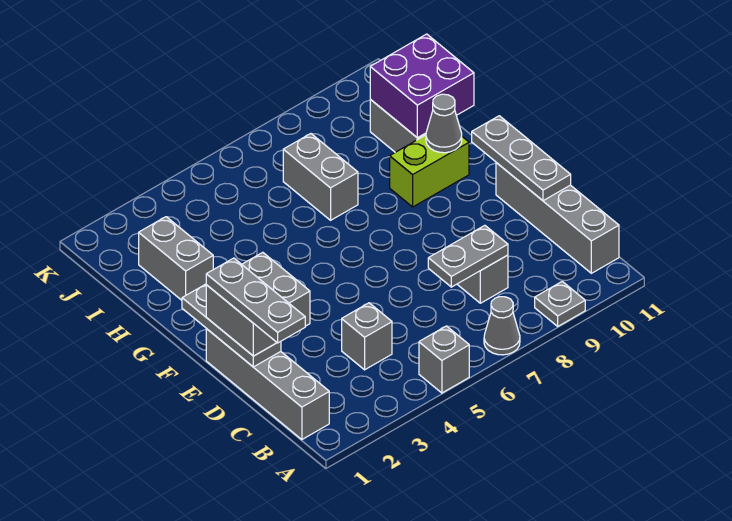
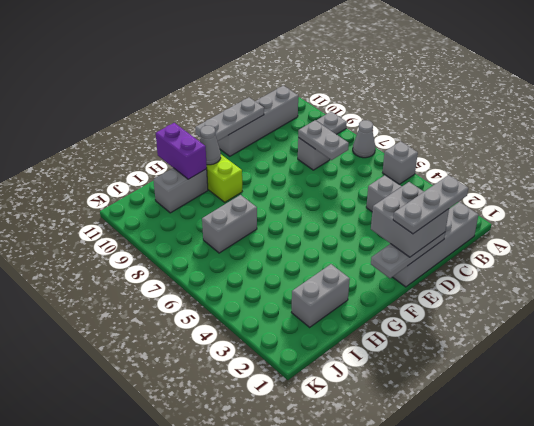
purple brick H10:I11 level 2 -> purple brick H10:H11 level 2

